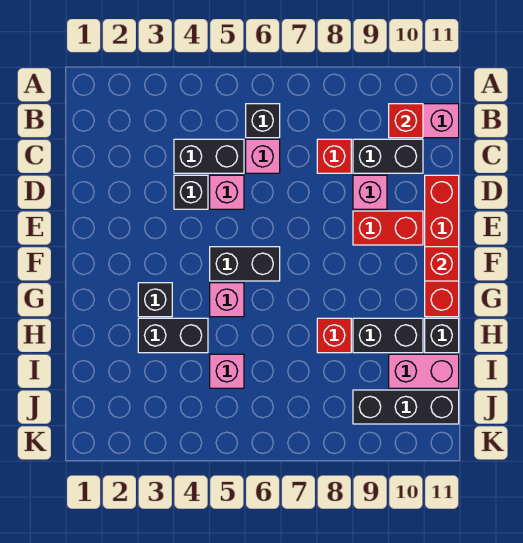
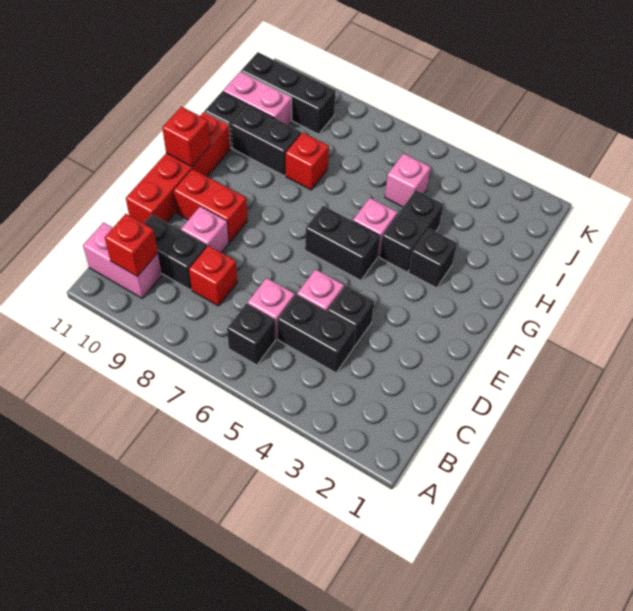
black brick H3:H4 level 1 -> black brick G4:H4 level 1

